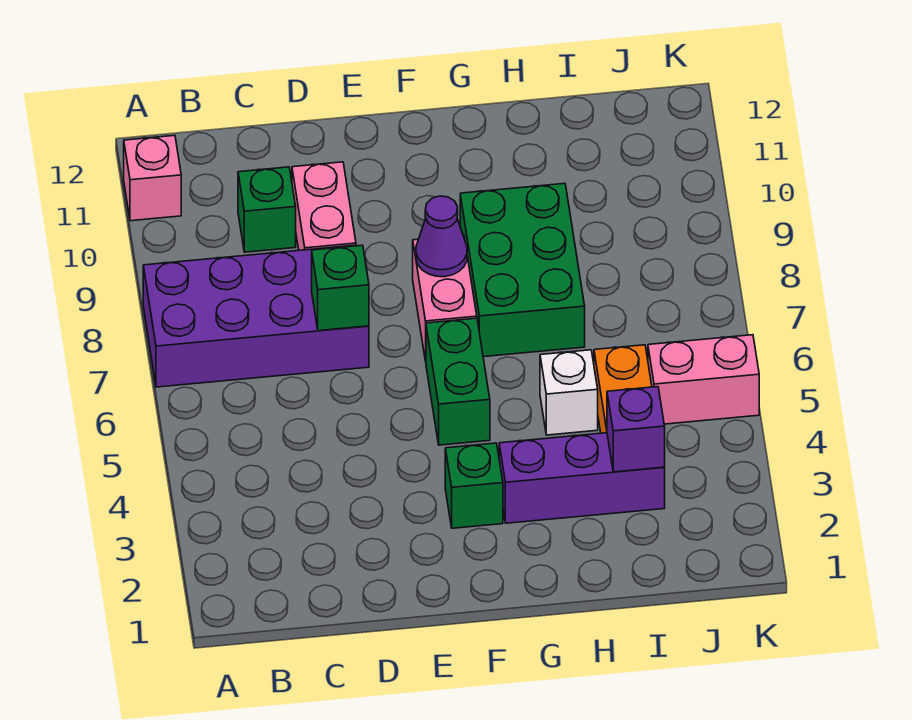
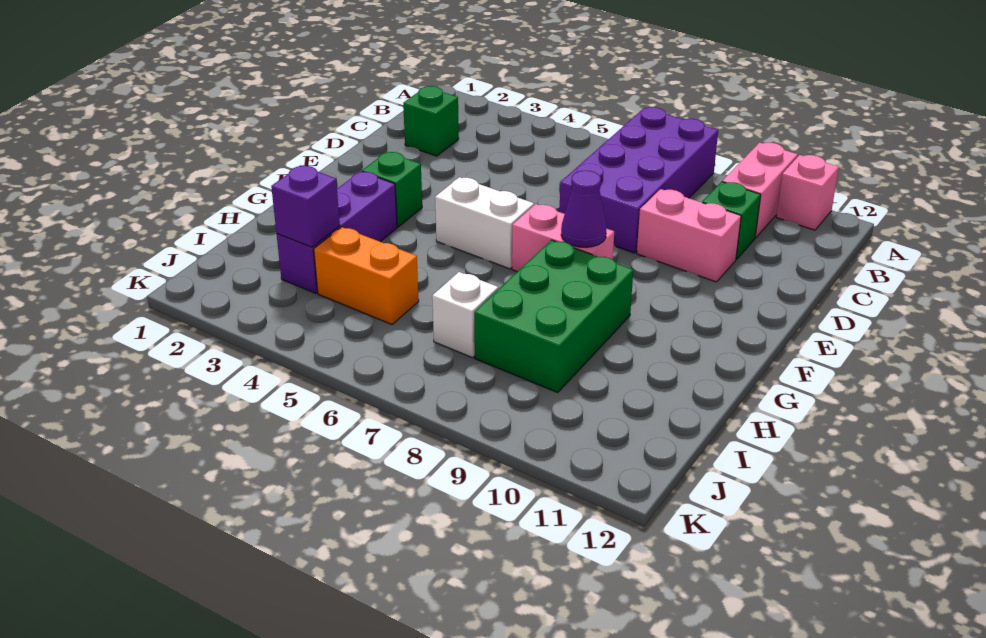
green brick D7 level 2 -> green brick C2 level 1
green brick F5:F6 level 1 -> white brick F5:F6 level 1
green brick G7:H9 level 1 -> green brick G8:I9 level 1
white brick H5 level 1 -> white brick I7 level 1
pink brick J5:K5 level 1 -> pink brick A10:B10 level 1

